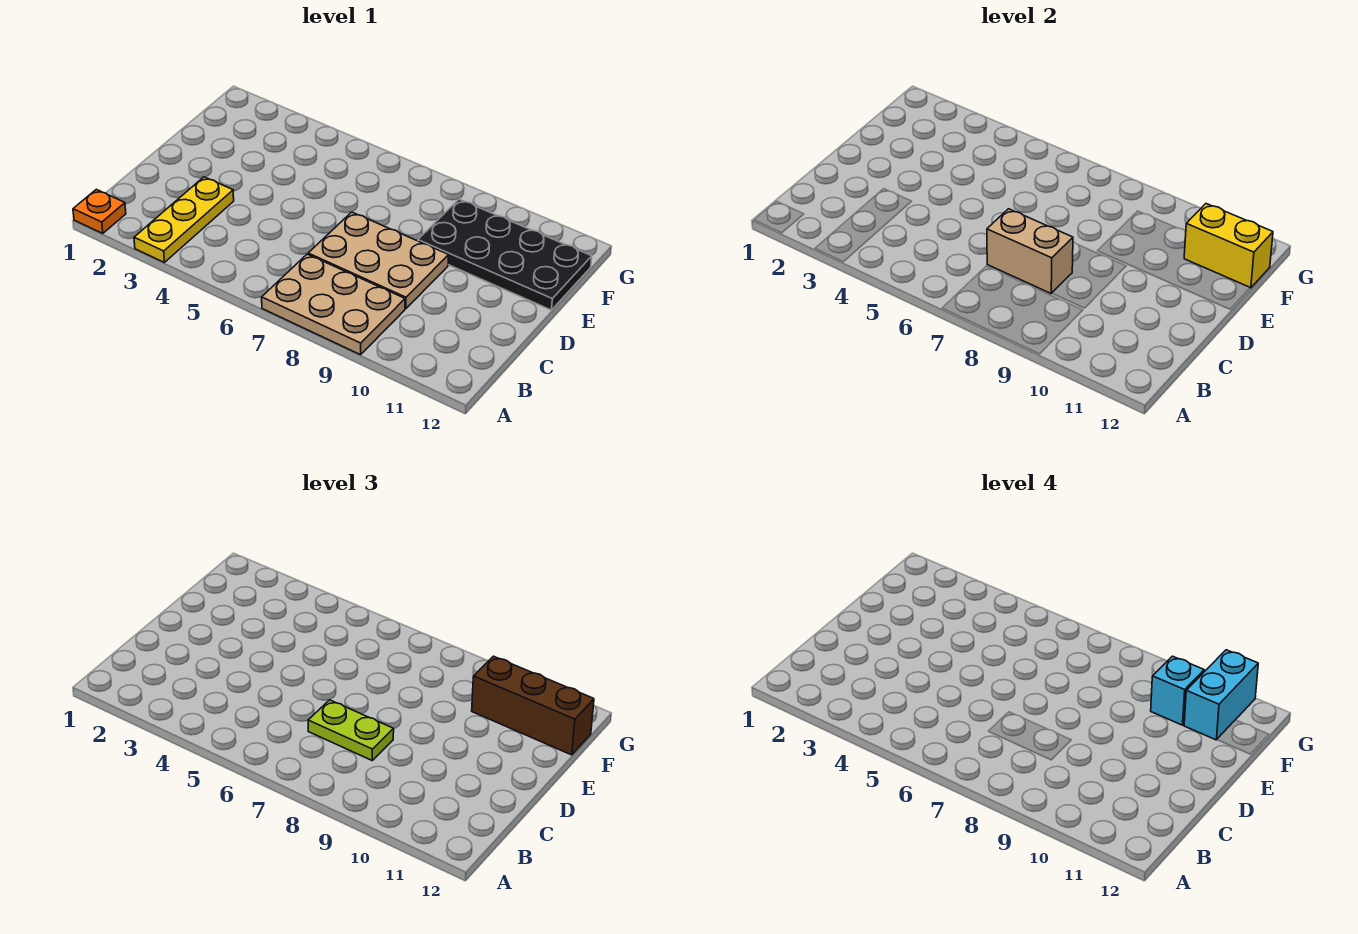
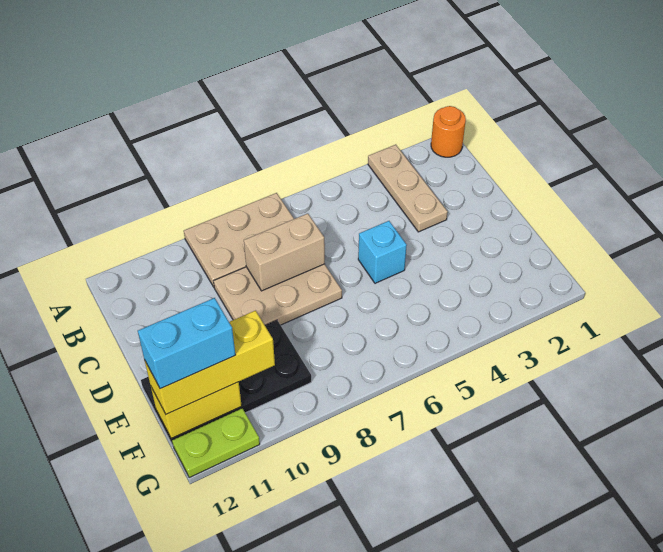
orange plate A1 level 1 -> orange round brick A1 level 1
yellow plate A3:C3 level 1 -> tan plate A3:C3 level 1
lime plate C7:C8 level 3 -> lime plate G11:G12 level 1
brown brick F10:F12 level 3 -> yellow brick F10:F12 level 3
cyan brick F10 level 4 -> cyan brick D5 level 1
cyan brick F11:G11 level 4 -> cyan brick F11:F12 level 4

